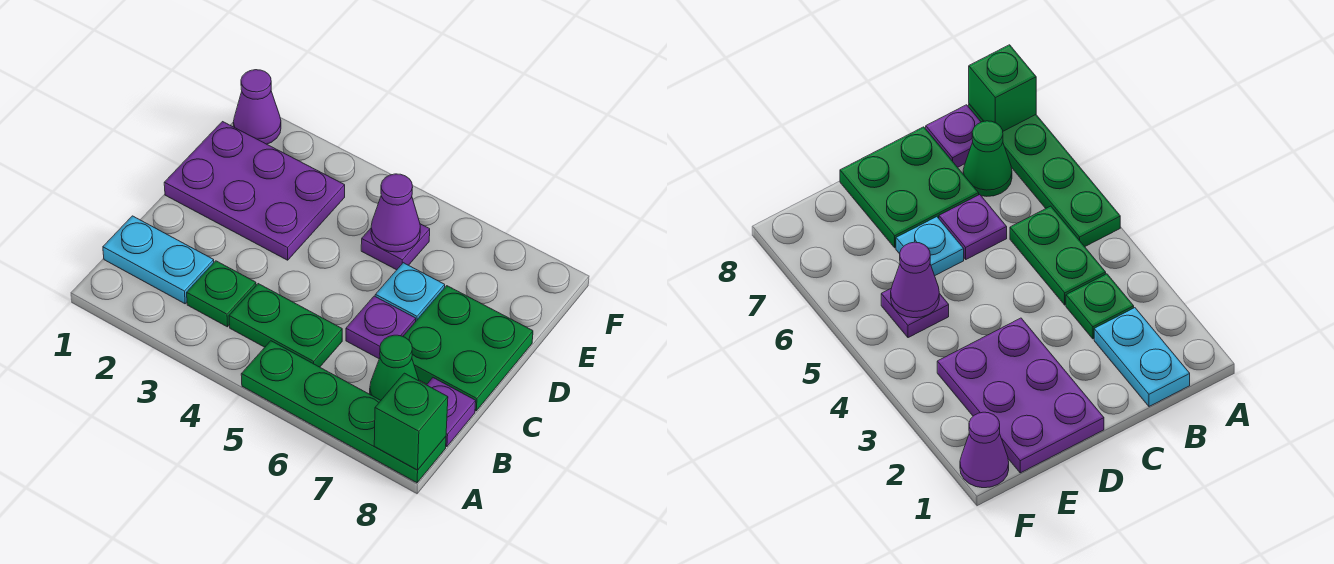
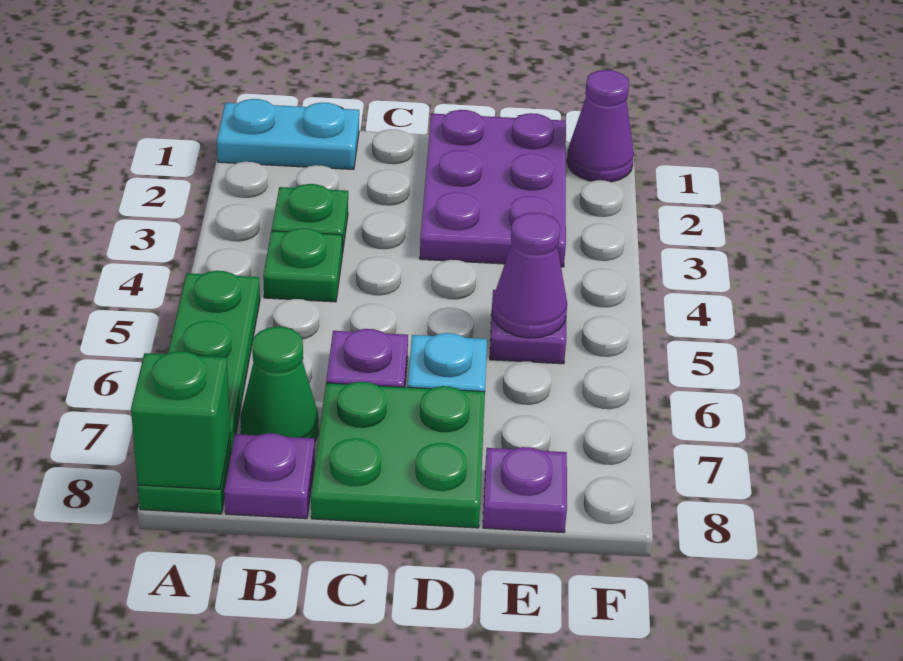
cyan plate B1:B2 level 1 -> cyan plate A1:B1 level 1
green plate B4:B5 level 1 -> green plate B4 level 1
none -> purple plate E8 level 1

